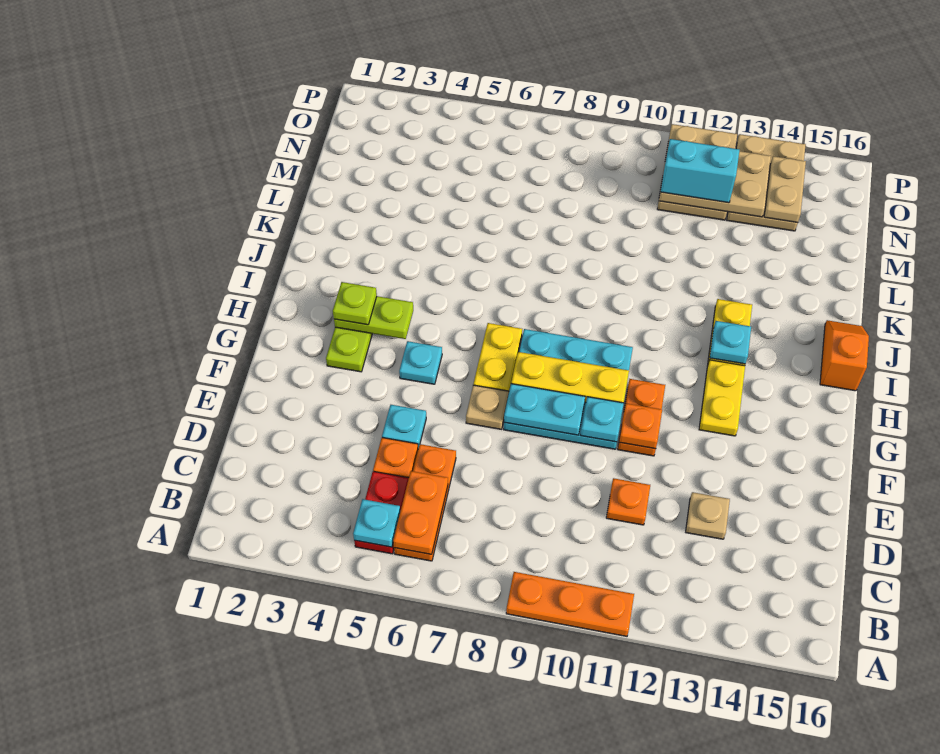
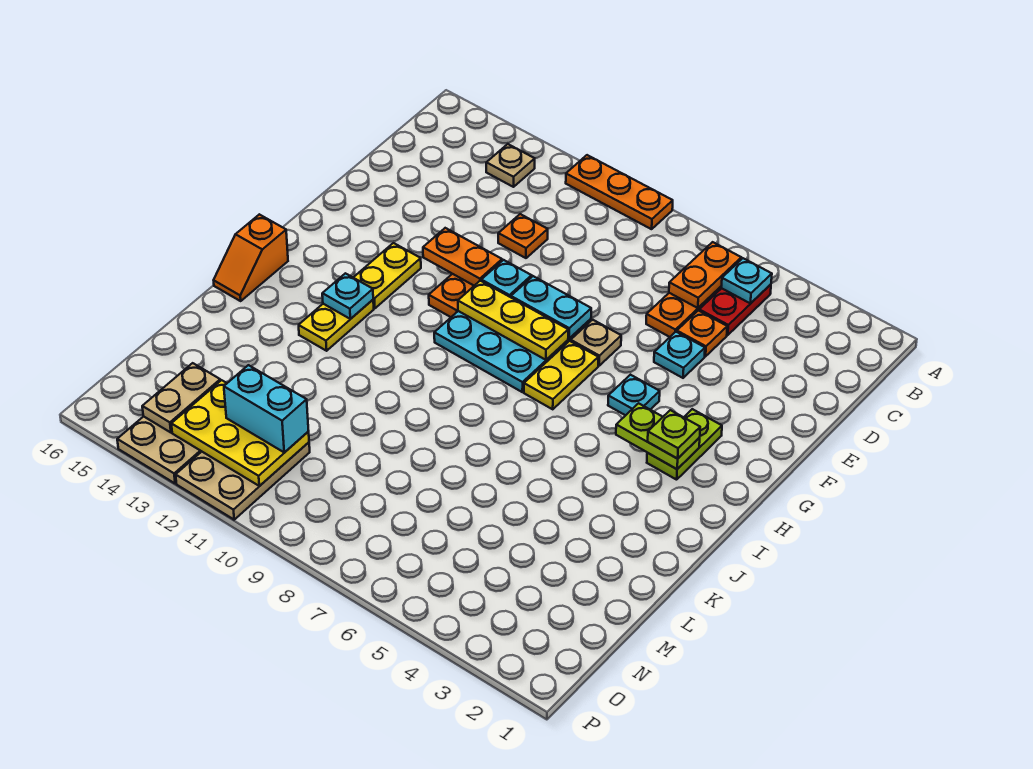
tan plate D13 level 1 -> tan plate B13 level 1
orange plate F11 level 2 -> orange plate F11:F12 level 2
tan plate N11:O13 level 2 -> yellow plate N11:O13 level 2

